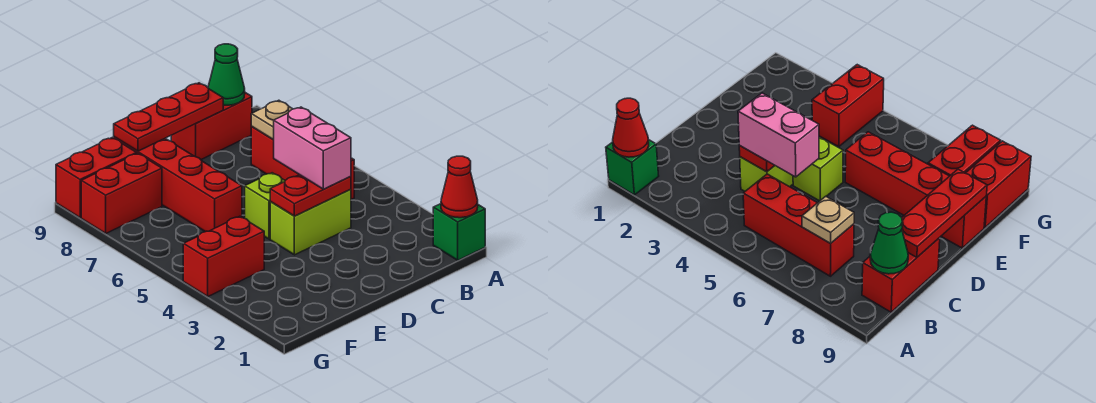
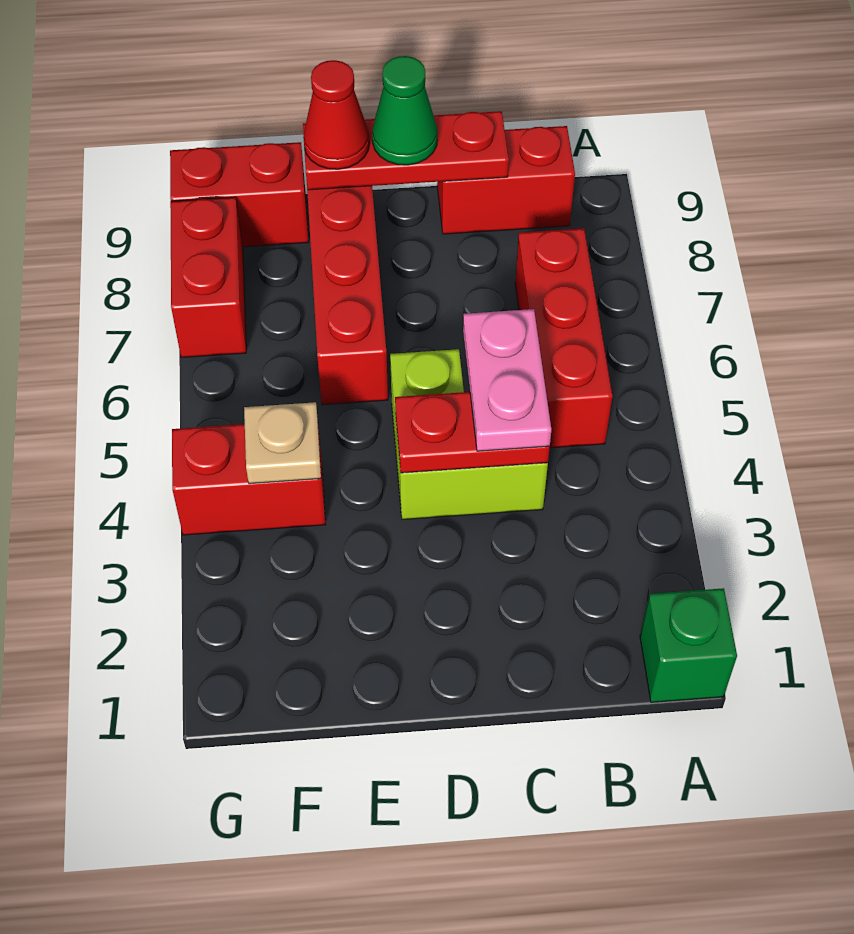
red cone A1 level 2 -> red cone E9 level 3
tan plate B7 level 2 -> tan plate F4 level 2
green cone B9 level 2 -> green cone D9 level 3
pink brick C4:C5 level 3 -> pink plate C4:C5 level 3
red brick F8:G8 level 1 -> red brick G7:G8 level 1

